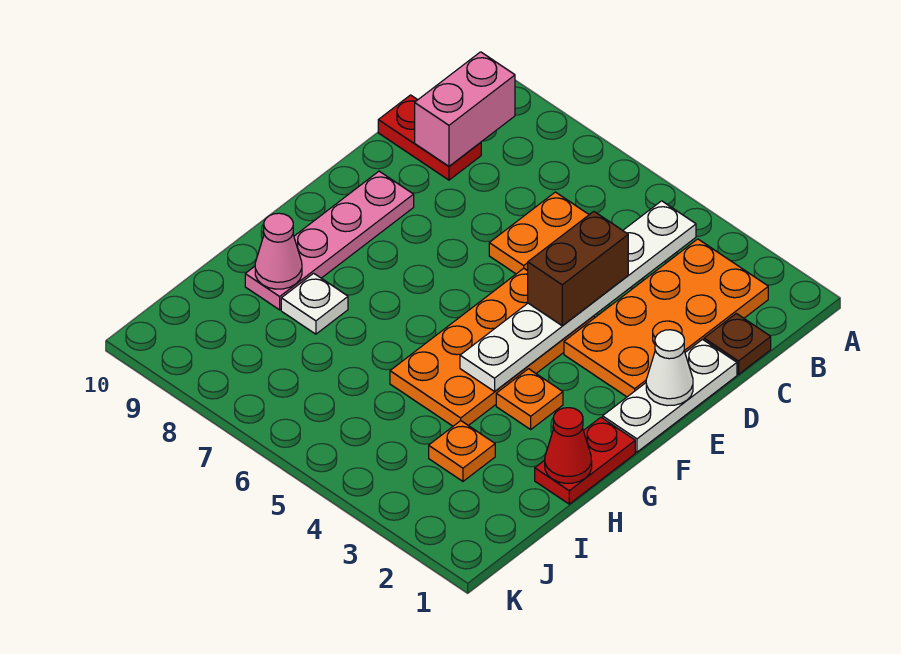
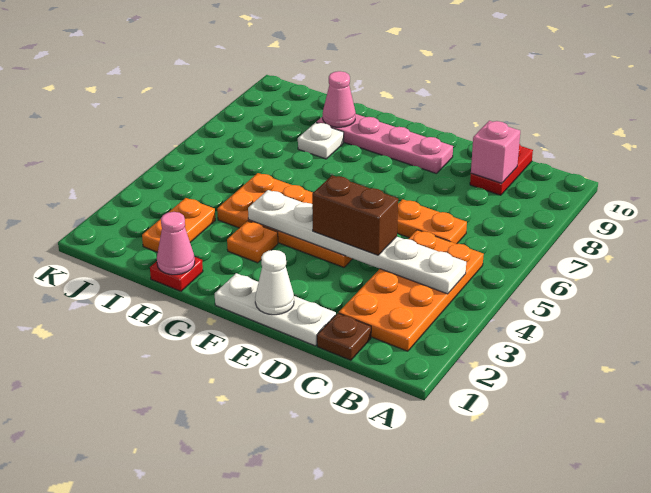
orange plate B2:E3 level 1 -> orange plate B2:C5 level 1
pink brick B9:C9 level 2 -> pink brick C9 level 2
red plate G1:H1 level 1 -> red plate H1 level 1
red cone H1 level 2 -> pink cone H1 level 2
orange plate I3 level 1 -> orange plate I2:I3 level 1

